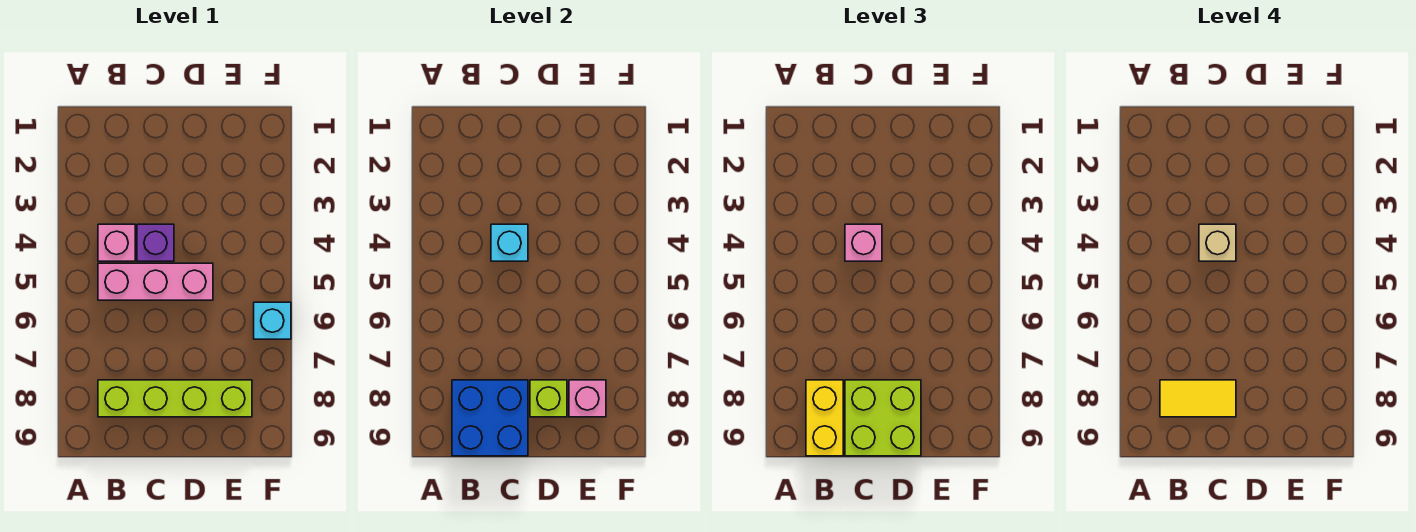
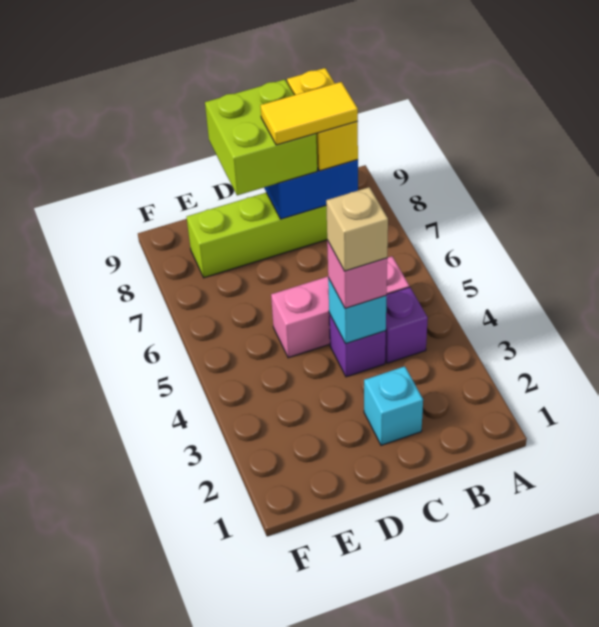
pink brick B4 level 1 -> purple brick B4 level 1
lime brick D8 level 2 -> none
pink brick E8 level 2 -> none
cyan brick F6 level 1 -> cyan brick C2 level 1

